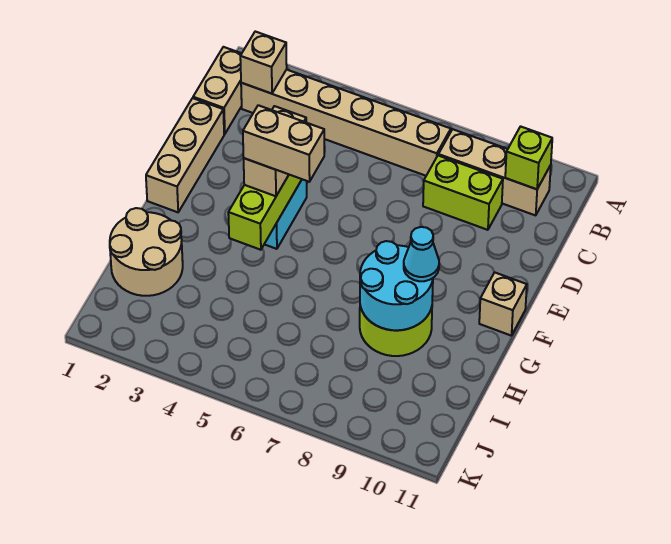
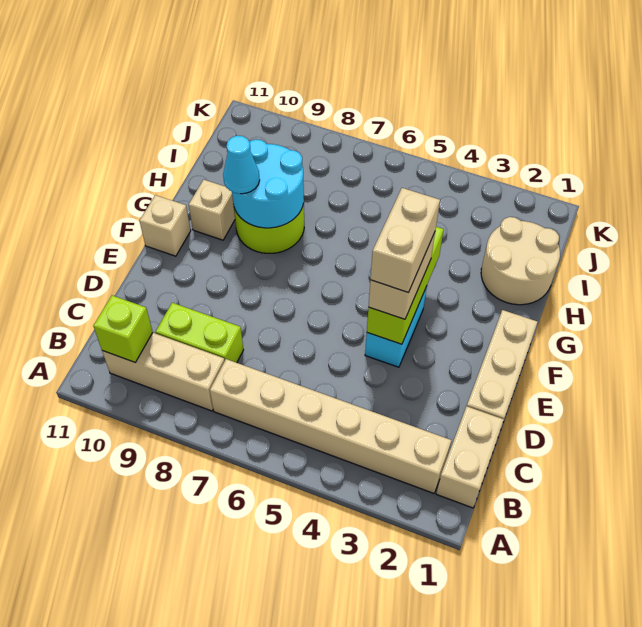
tan brick B2 level 2 -> tan brick G10 level 1
tan brick F4:F5 level 4 -> tan brick E4:F4 level 4

